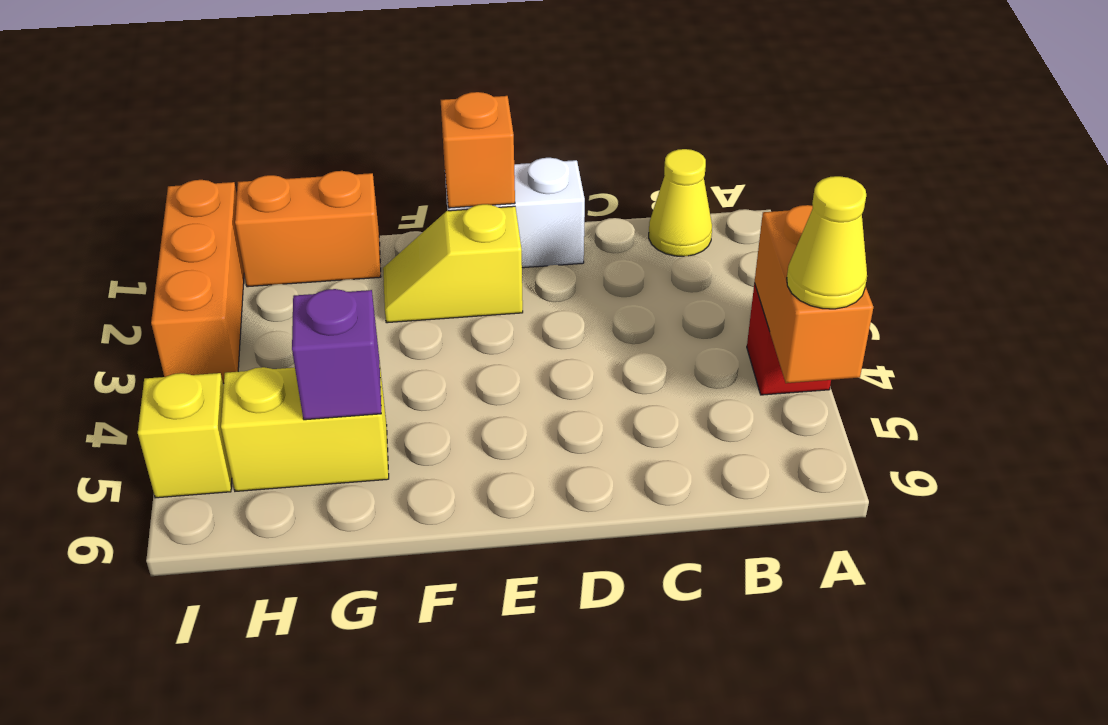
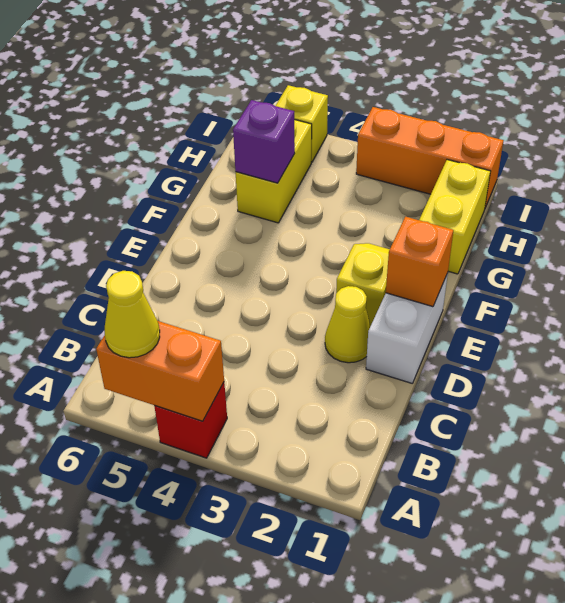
yellow cone B1 level 1 -> yellow cone D2 level 1
orange brick G1:H1 level 1 -> yellow brick G1:H1 level 1

